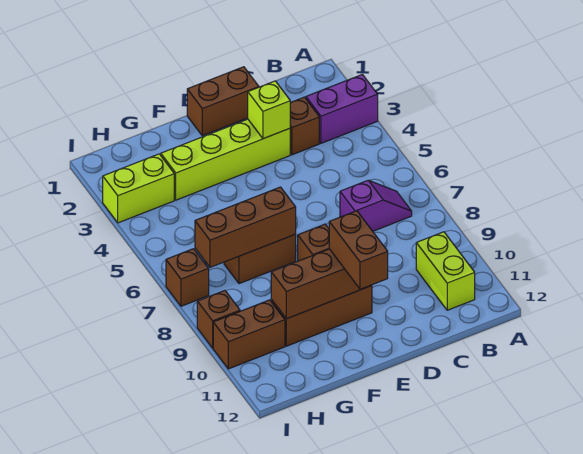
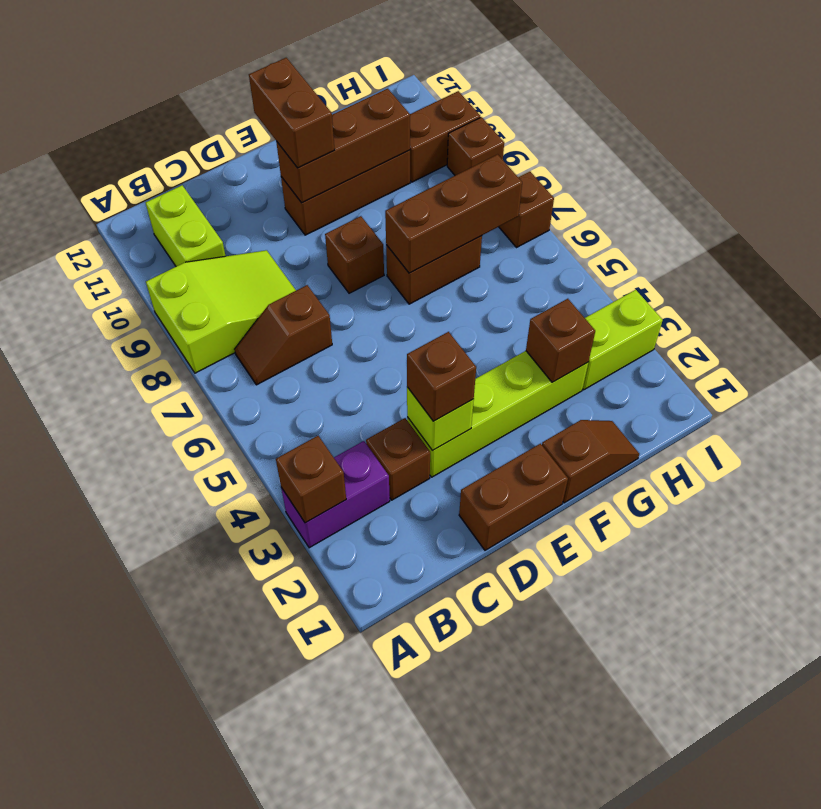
none -> brown brick A3 level 2
none -> lime slope A8:C9 level 1 top A
purple slope B7:C7 level 1 top C -> brown slope B7:C7 level 1 top C
none -> brown brick D3 level 3
none -> brown slope F1:G1 level 1 top F
none -> brown brick G3 level 2

